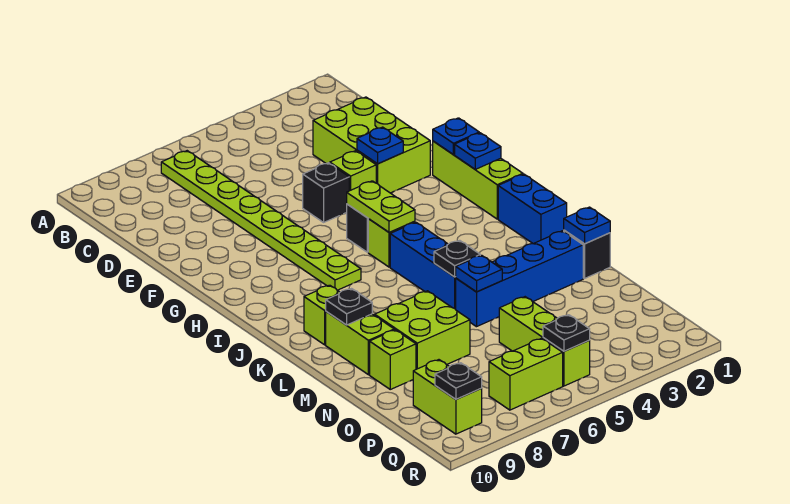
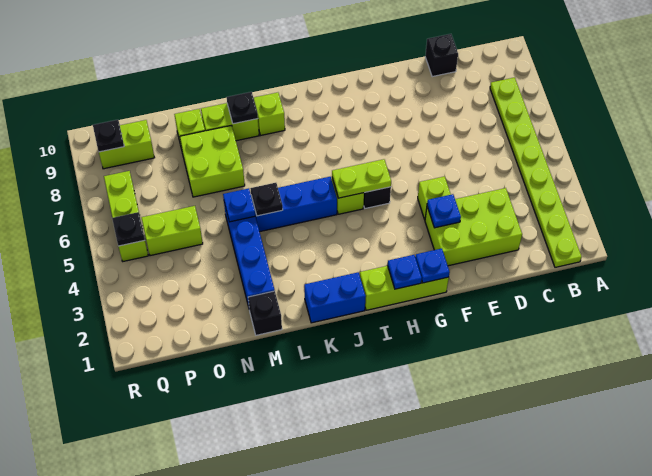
lime plate B7:I7 level 1 -> lime plate B1:B8 level 1
black brick F5 level 1 -> black brick D10 level 1
blue plate M1 level 2 -> none

